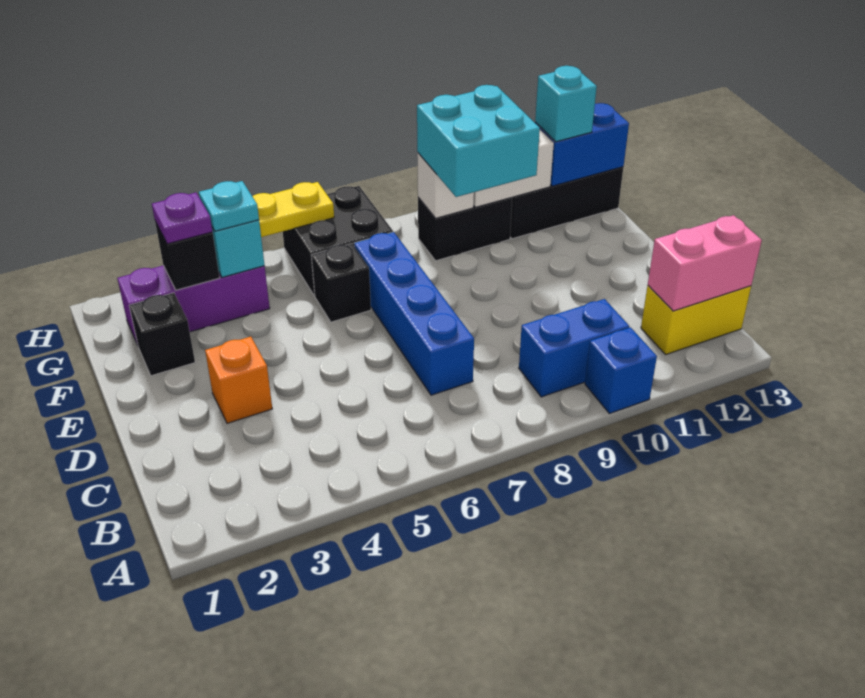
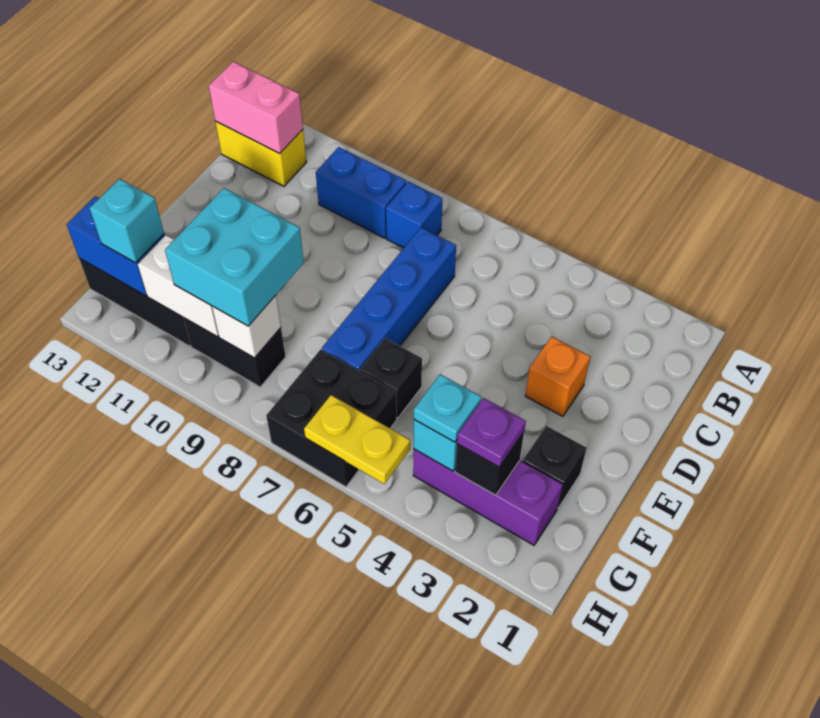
blue brick A10 level 1 -> blue brick B8 level 1

